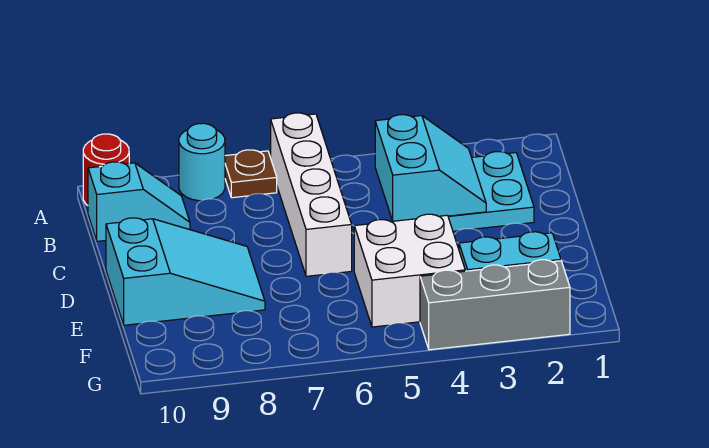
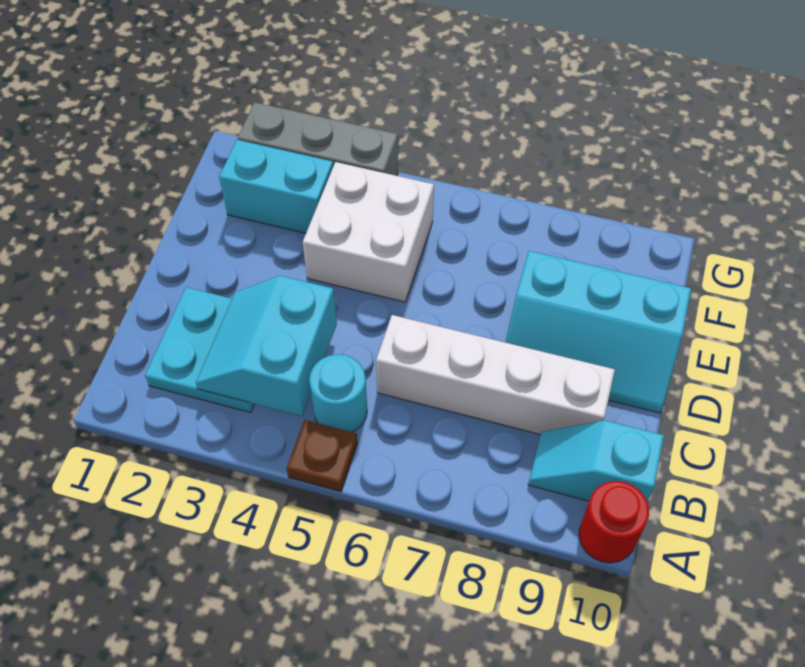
white brick A6:D6 level 1 -> white brick C6:C9 level 1
brown plate A7 level 1 -> brown plate A5 level 1
cyan round brick A8 level 1 -> cyan round brick B5 level 1
cyan slope D8:E10 level 1 top 10 -> cyan slope D8:E10 level 1 top E

